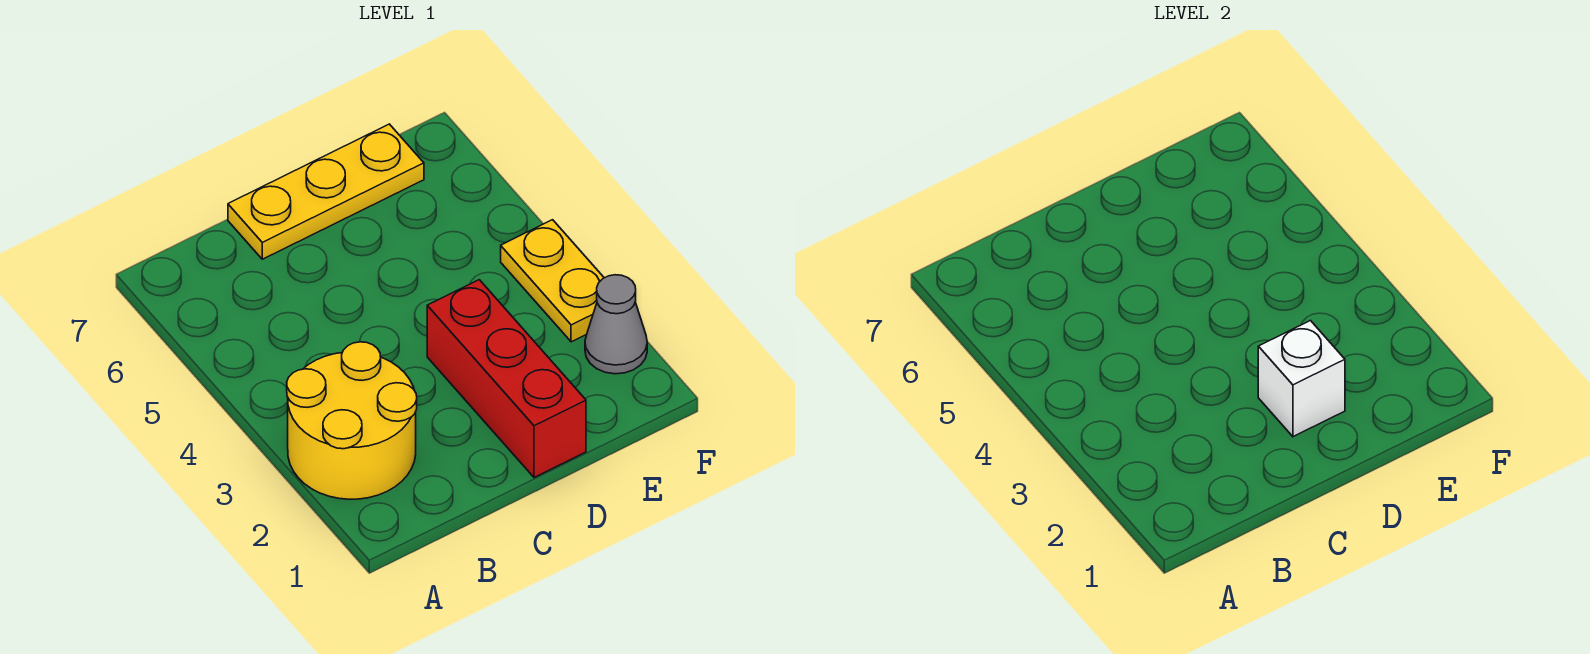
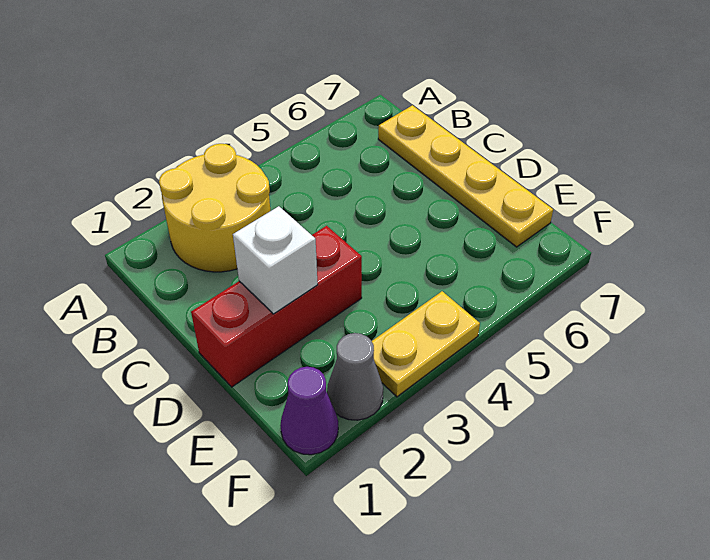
yellow plate C7:E7 level 1 -> yellow plate B7:E7 level 1
none -> purple cone F1 level 1

